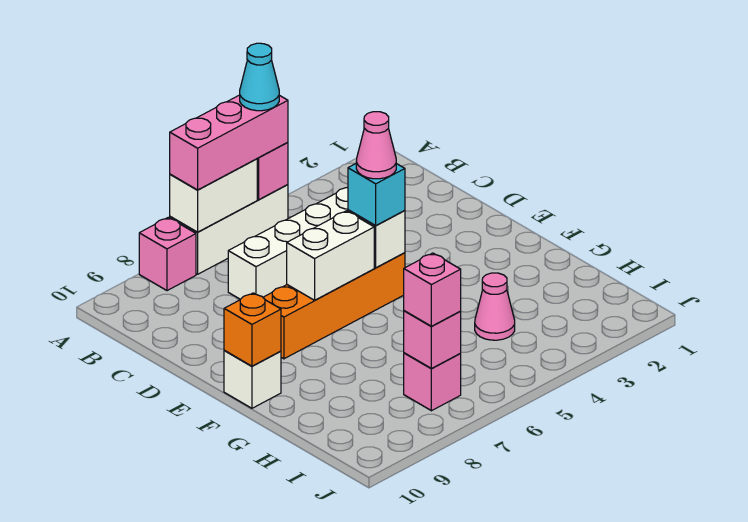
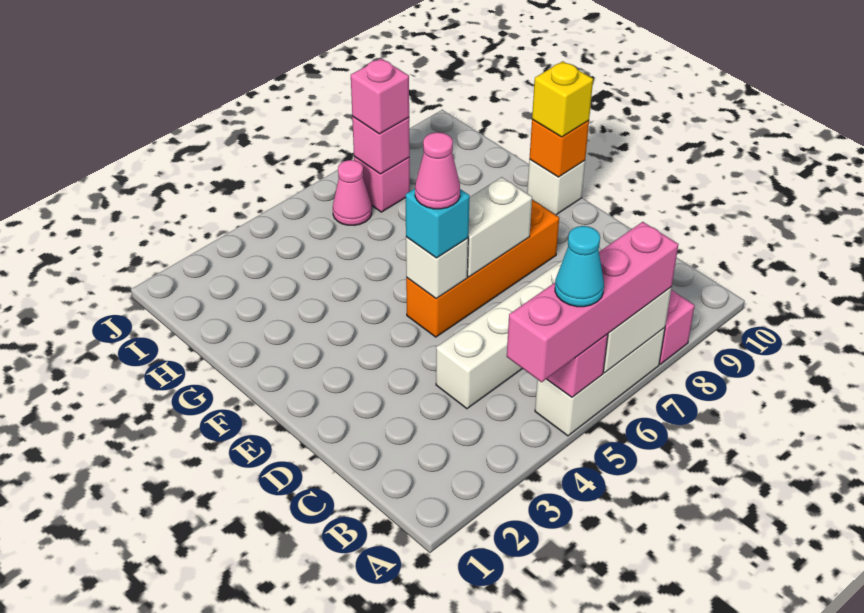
pink brick A5:A7 level 3 -> pink brick A4:A7 level 3
none -> yellow brick F10 level 3
pink cone H4 level 1 -> pink cone I6 level 1

